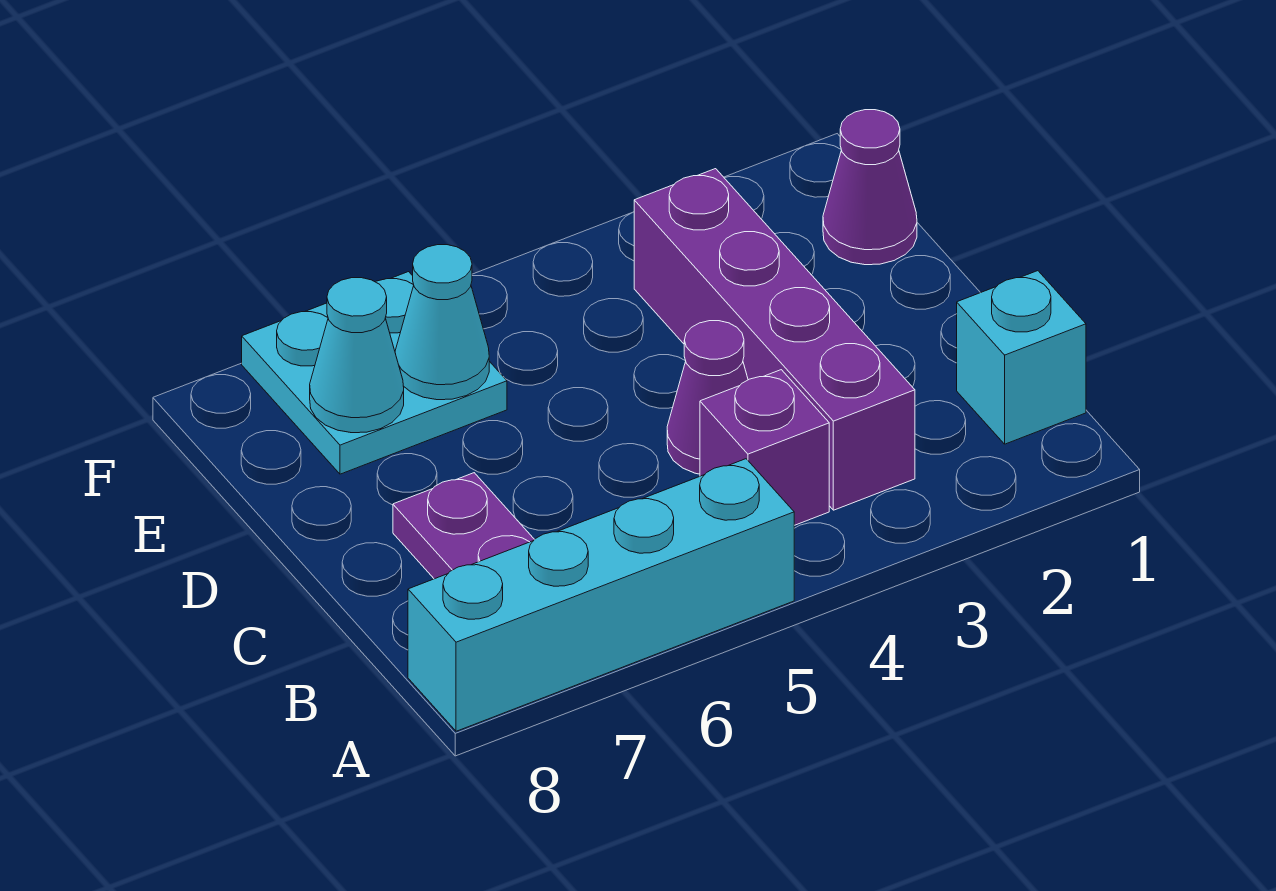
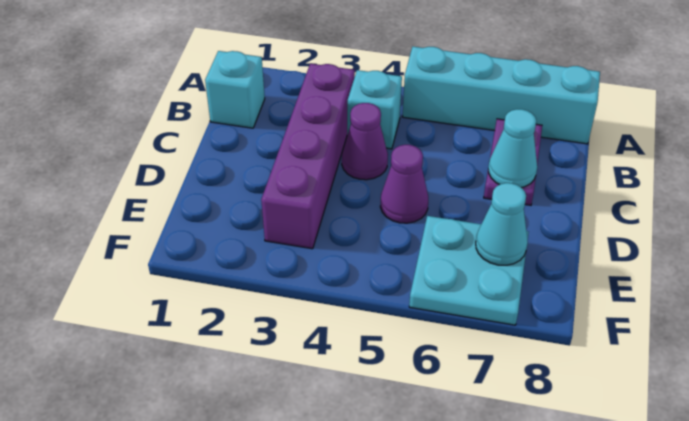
purple brick B4 level 1 -> cyan brick B4 level 1
purple cone E1 level 1 -> purple cone D5 level 1
cyan cone E6 level 2 -> cyan cone C7 level 2

